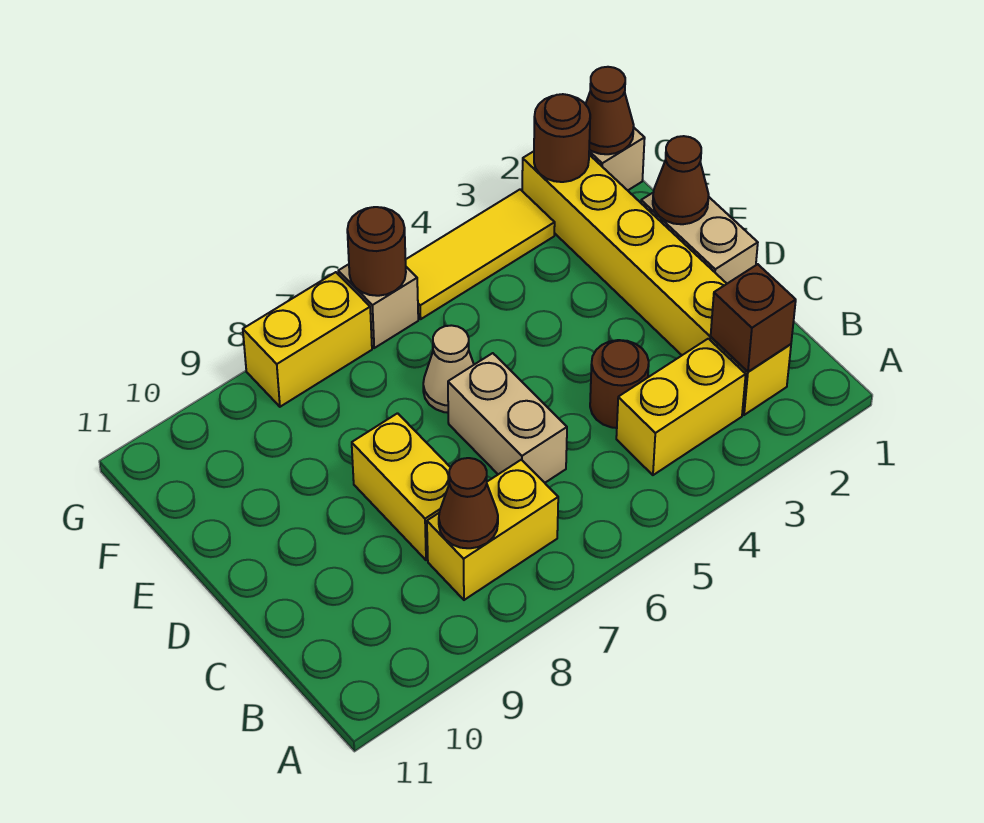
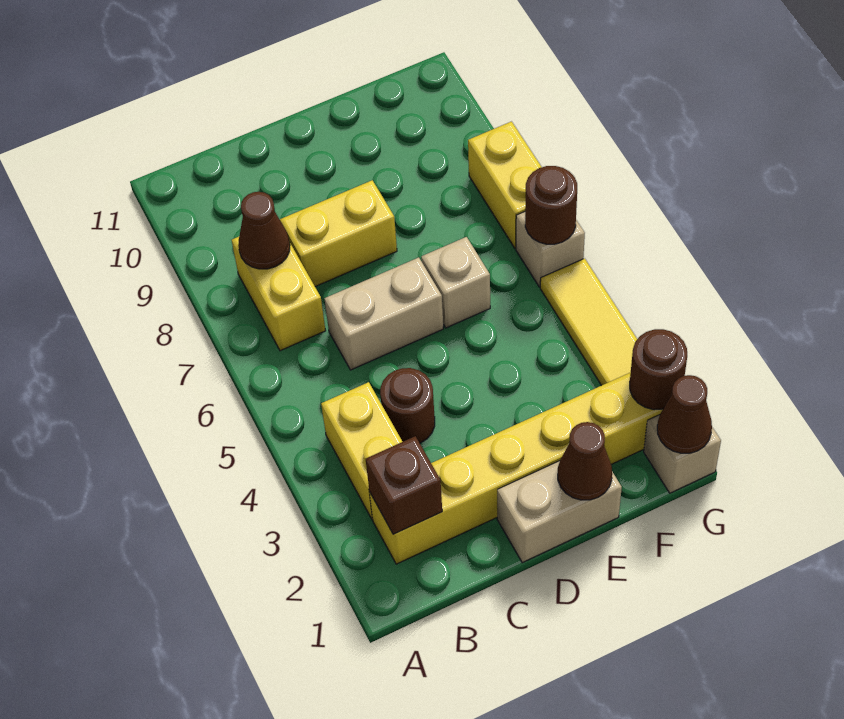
tan cone E6 level 1 -> tan brick E6 level 1

